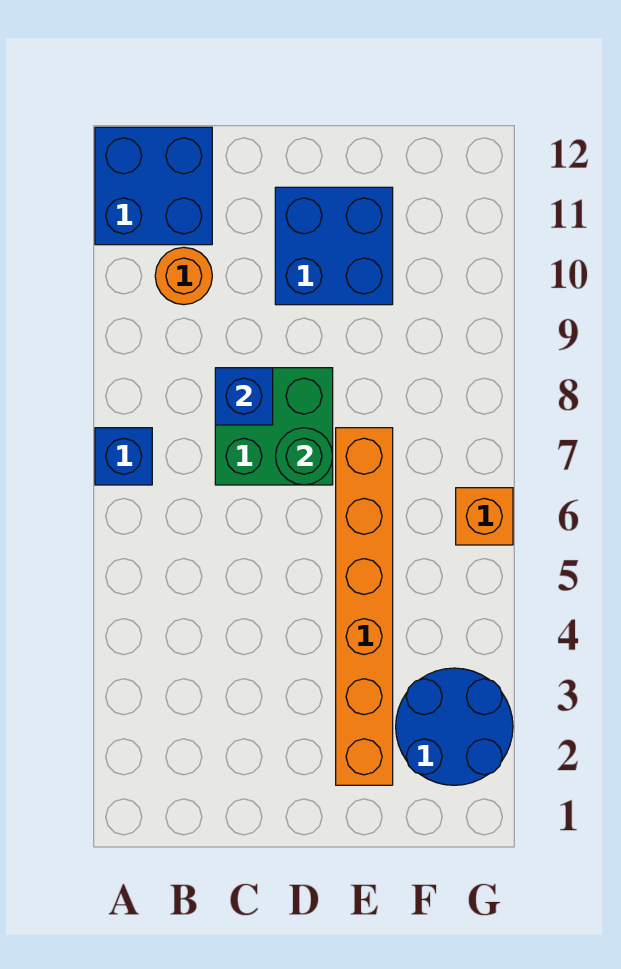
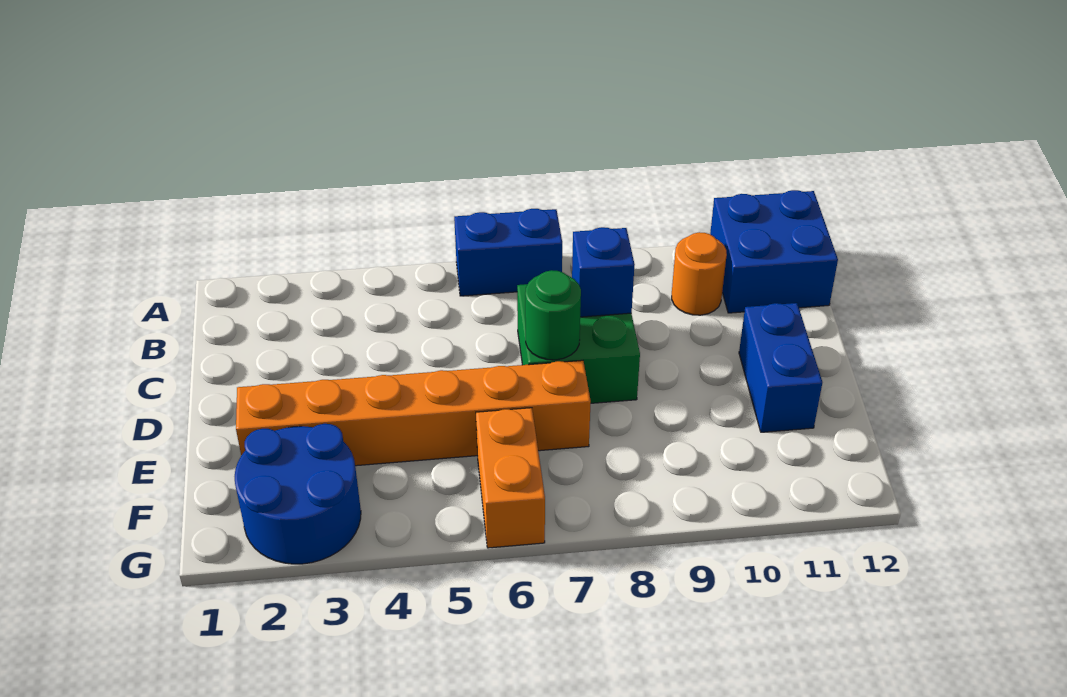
blue brick A7 level 1 -> blue brick A6:A7 level 1
blue brick D10:E11 level 1 -> blue brick D11:E11 level 1
orange brick G6 level 1 -> orange brick F6:G6 level 1

